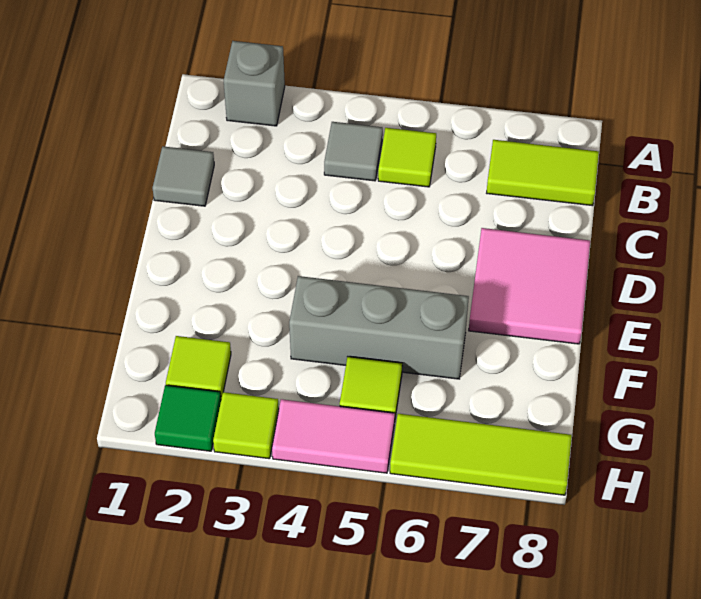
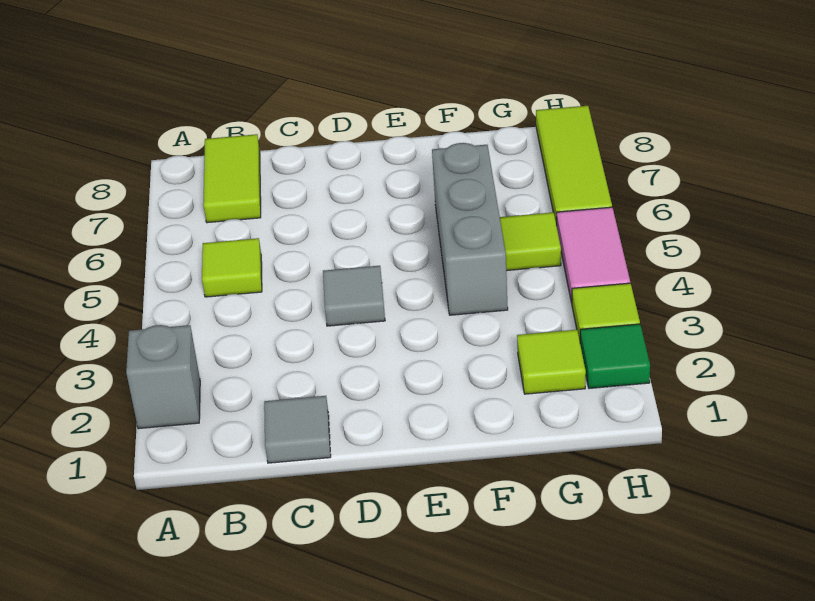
grey tile B4 level 1 -> grey tile D4 level 1
pink tile D7:E8 level 1 -> none

